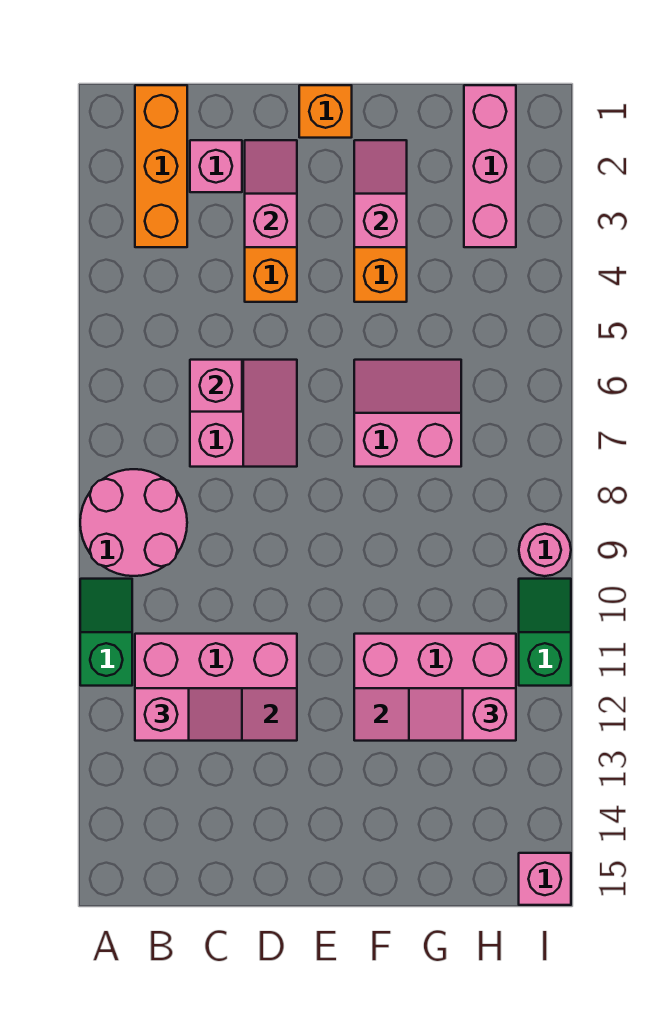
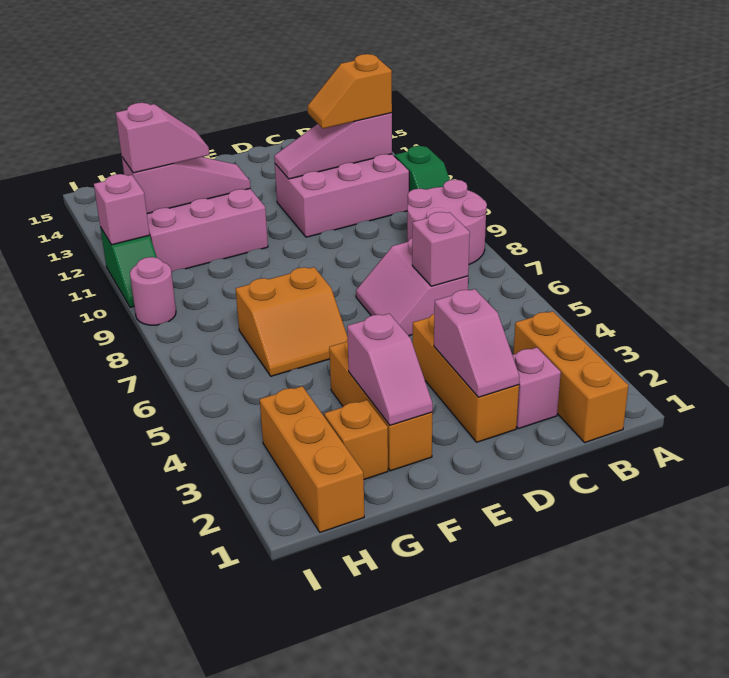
pink slope B12:C12 level 3 top B -> orange slope B12:C12 level 3 top B
orange brick E1 level 1 -> orange brick G2 level 1
pink slope F6:G7 level 1 top 7 -> orange slope F6:G7 level 1 top 7
pink brick H1:H3 level 1 -> orange brick H1:H3 level 1
pink brick I15 level 1 -> pink brick I11 level 2

